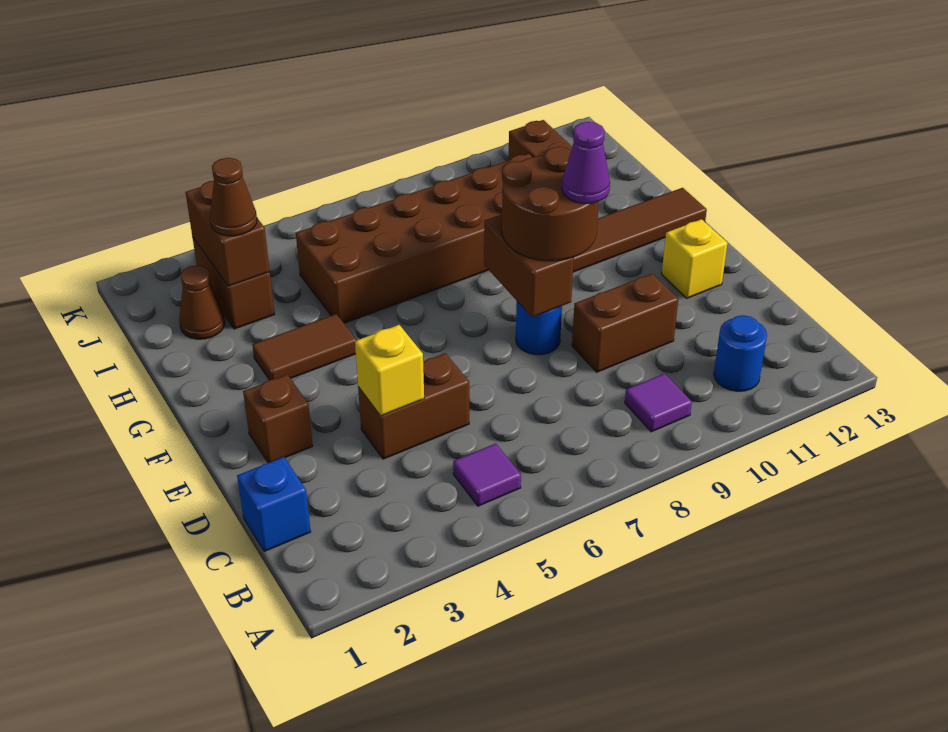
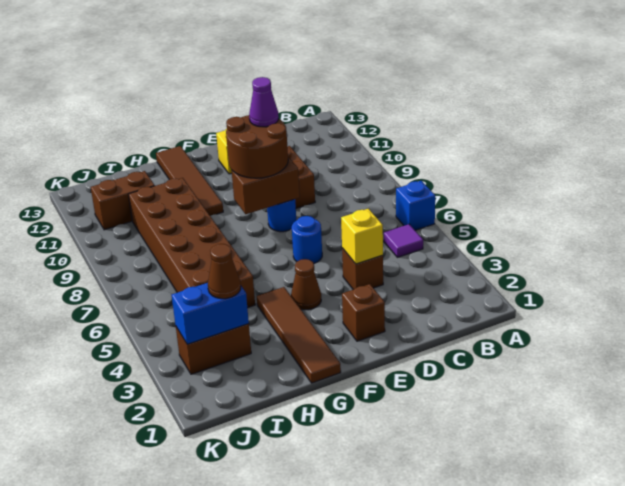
purple tile B9 level 1 -> none
blue round brick B11 level 1 -> blue round brick E6 level 1
blue brick C1 level 1 -> blue brick A6 level 1
brown brick D4:D5 level 1 -> brown brick D4 level 1
brown tile G3:G4 level 1 -> brown tile G1:G4 level 1
brown cone I2 level 1 -> brown cone F4 level 1
brown brick I3:J3 level 2 -> blue brick I3:J3 level 2

